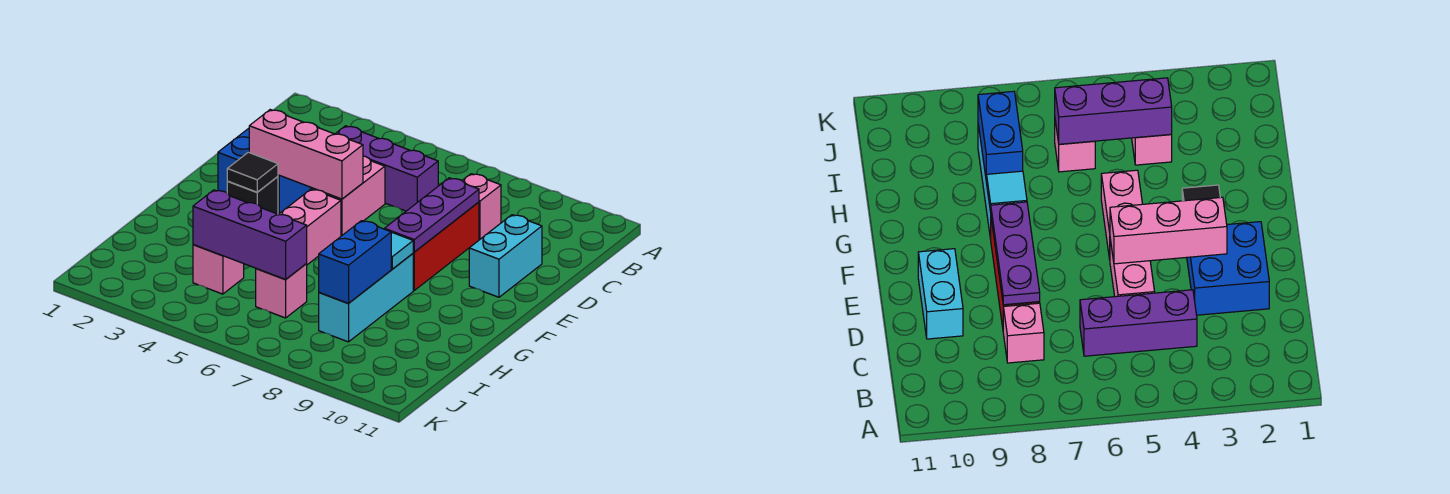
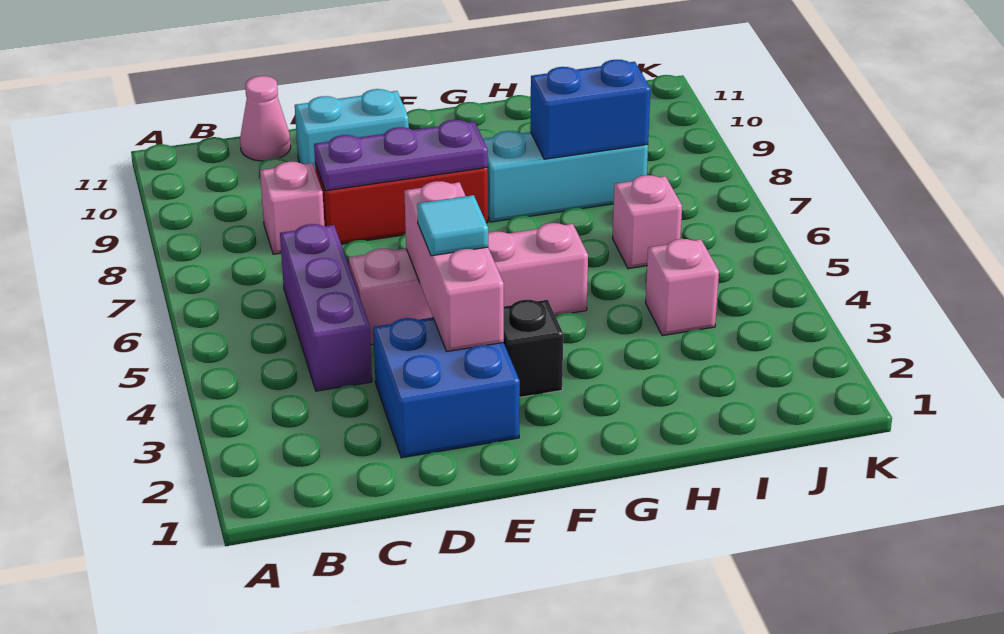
none -> pink cone C11 level 1
black tile F3 level 2 -> none
cyan tile G8 level 2 -> cyan tile E4 level 3
purple brick I4:I6 level 2 -> none

